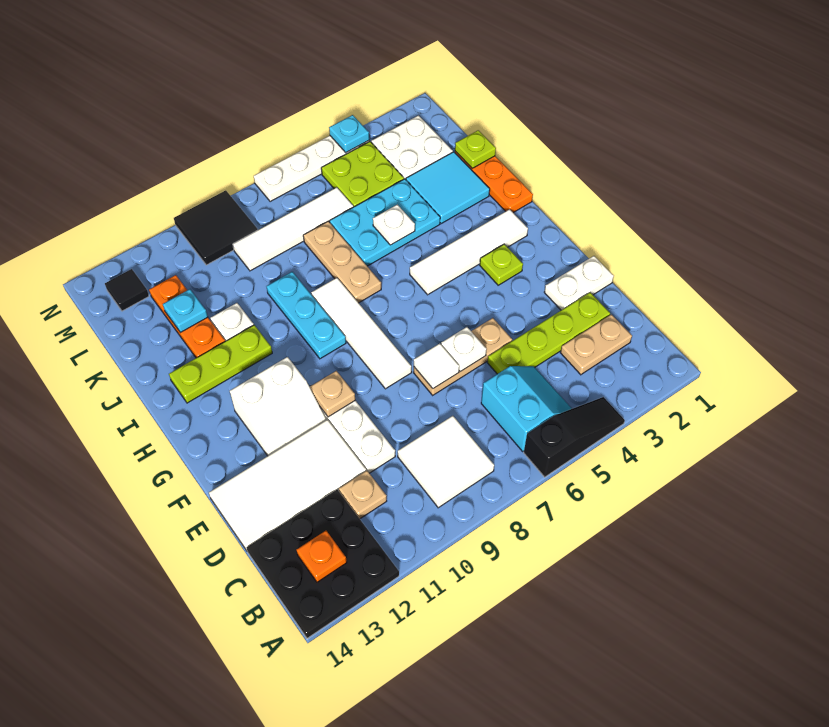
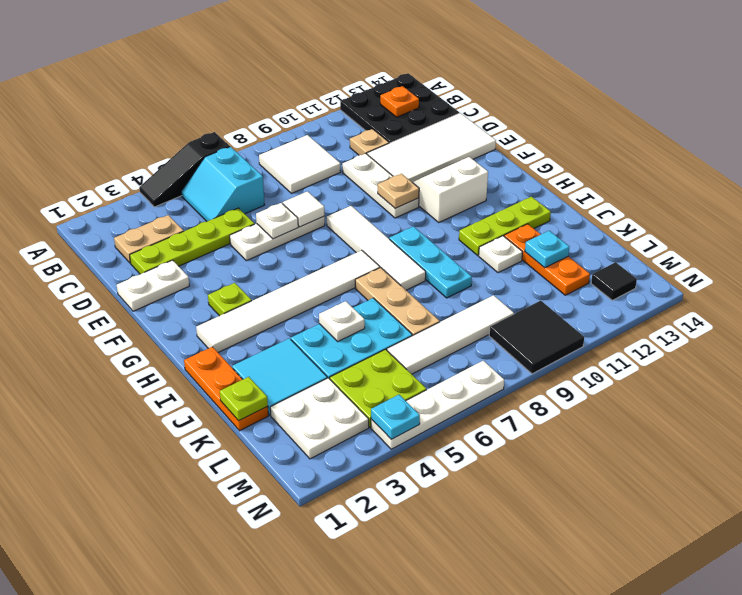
tan plate E5:E7 level 1 -> white plate E5:E7 level 1
white tile H2:H5 level 1 -> white tile H2:H7 level 1

